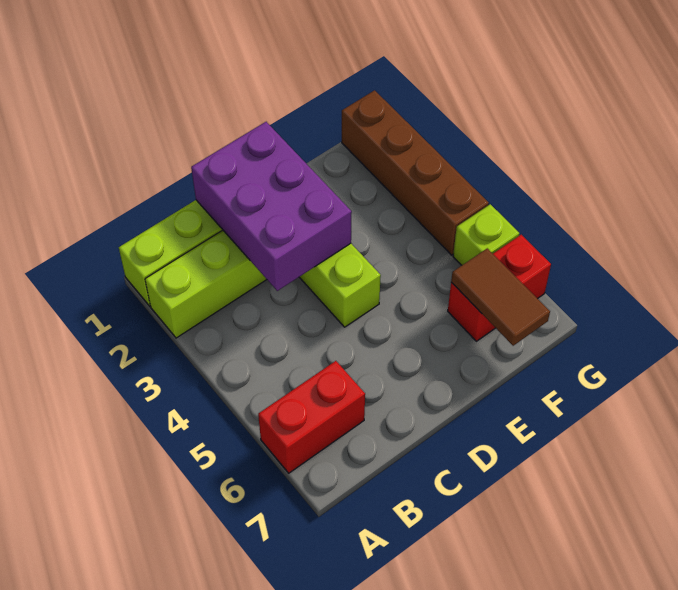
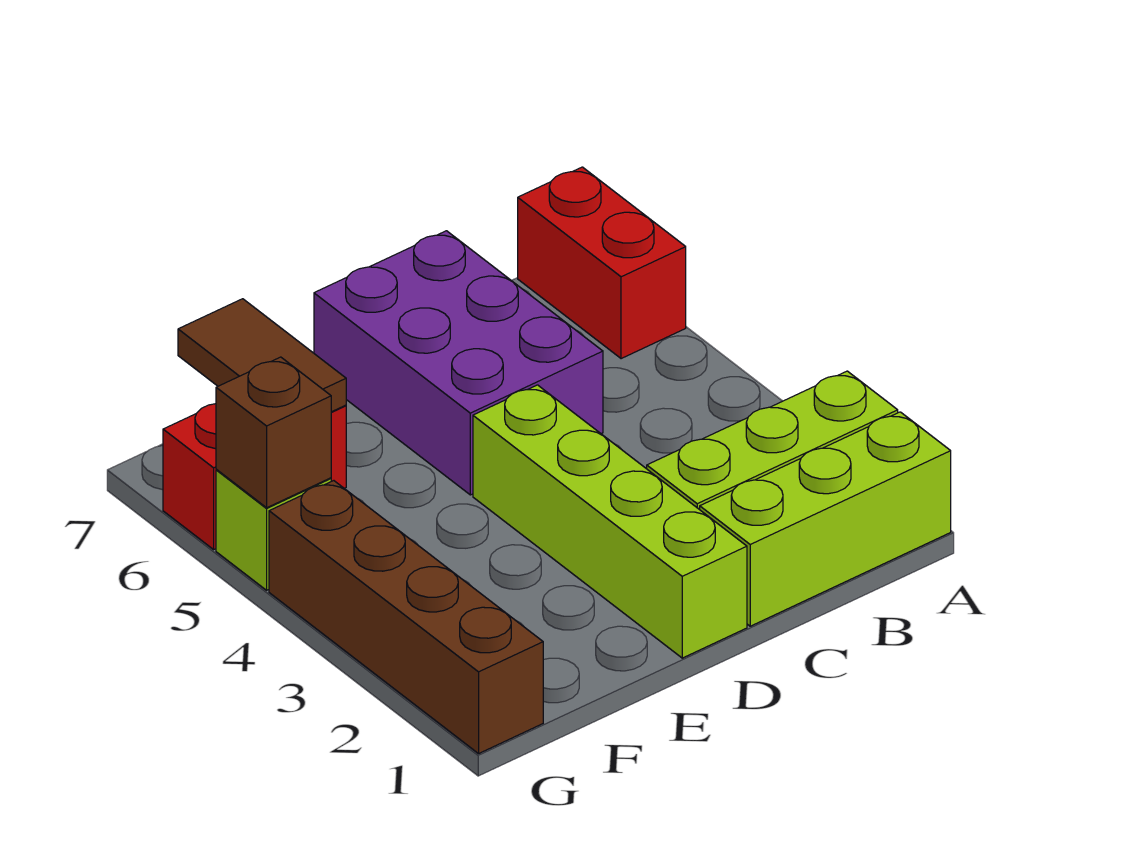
red brick A6:B6 level 1 -> red brick A6:A7 level 1
purple brick C1:D3 level 2 -> purple brick C5:D7 level 1
none -> brown brick G5 level 2

